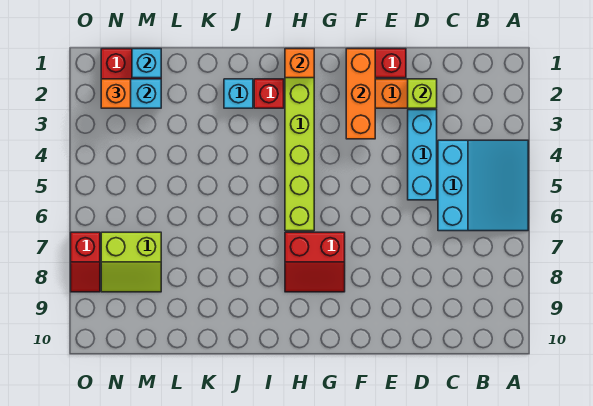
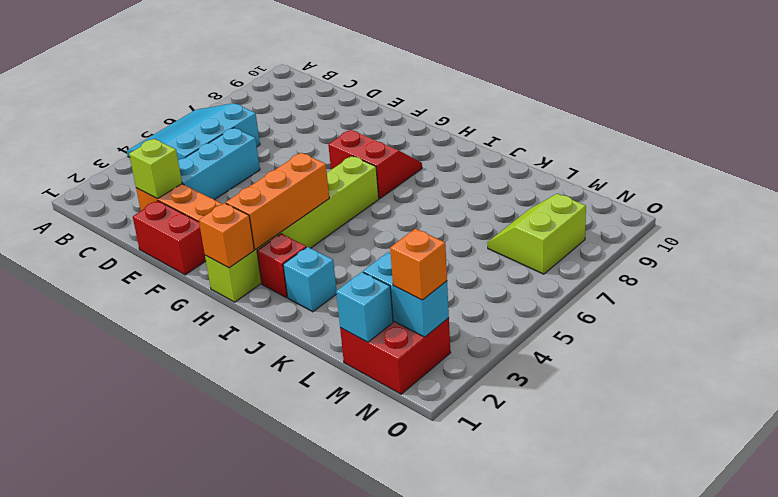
orange brick F1:F3 level 2 -> orange brick H2:H4 level 2
lime slope M7:N8 level 1 top 7 -> lime slope M7:N8 level 1 top N
red slope O7:O8 level 1 top 7 -> none

